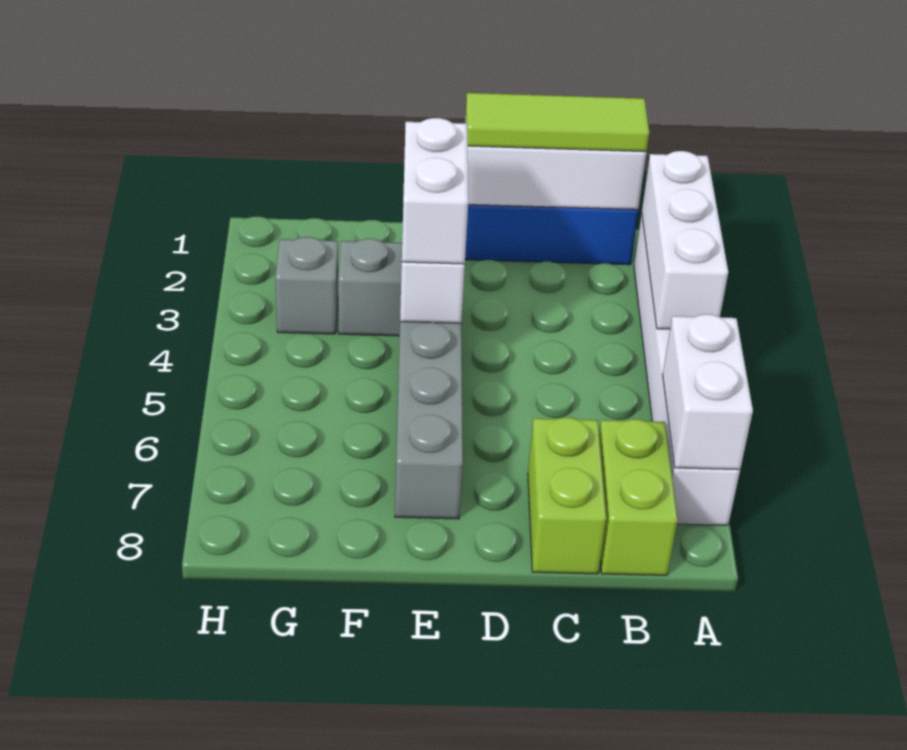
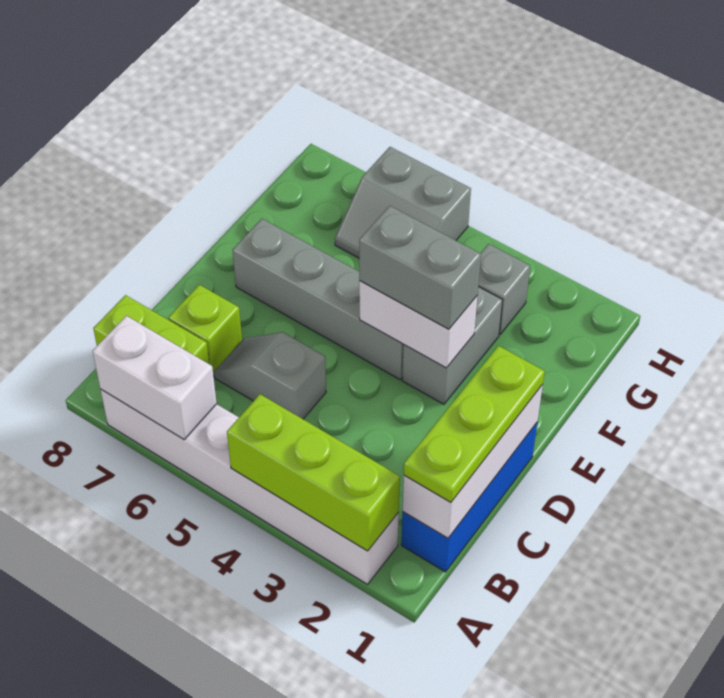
white brick A2:A4 level 2 -> lime brick A2:A4 level 2
lime tile B1:D1 level 3 -> lime plate B1:D1 level 3
none -> grey slope C5:C6 level 1 top 5
lime brick C7:C8 level 1 -> lime brick C7 level 1
white brick E3:E4 level 3 -> grey brick E3:E4 level 3
none -> grey slope G5:H6 level 1 top H

